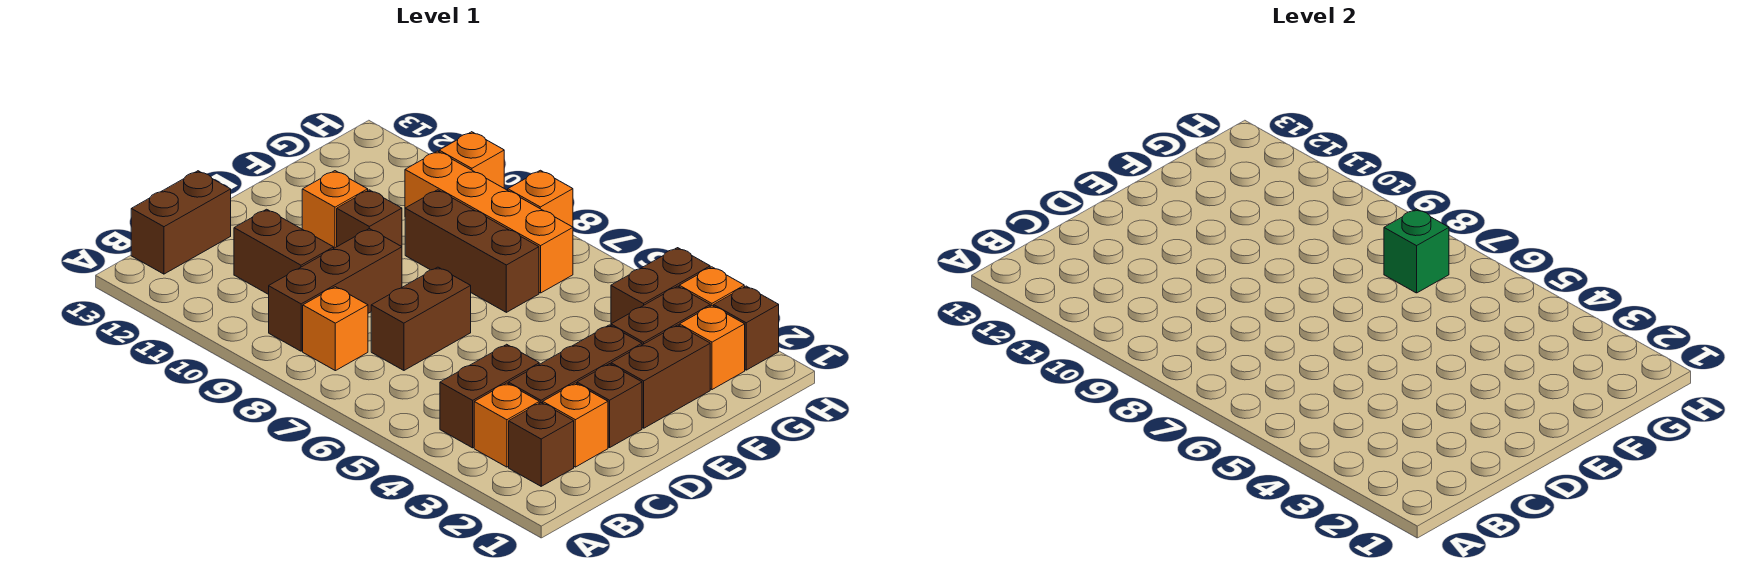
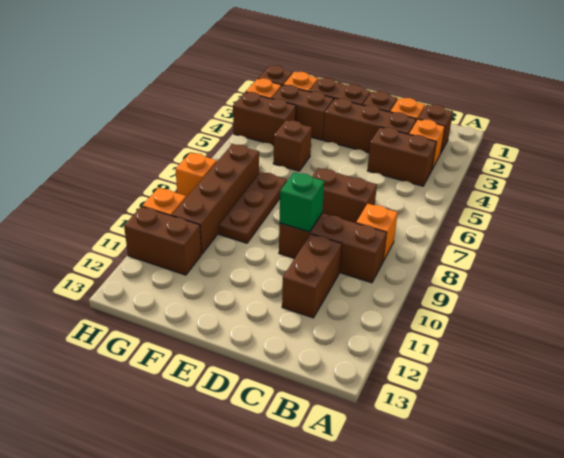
brown brick B13:C13 level 1 -> brown brick G11:H11 level 1
brown brick E10 level 1 -> brown brick F5 level 1
orange brick E11 level 1 -> none
brown brick F7:F9 level 1 -> brown plate F7:F9 level 1
orange brick G7:G10 level 1 -> brown brick G7:G10 level 1
green brick G7 level 2 -> green brick D9 level 2

